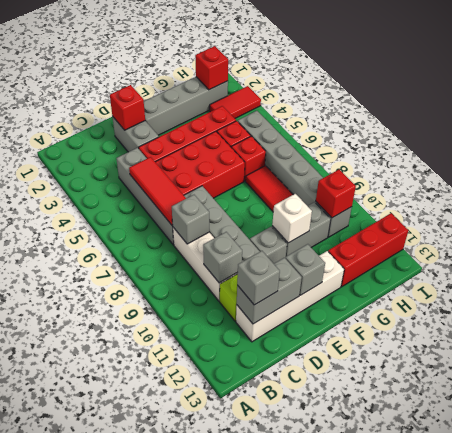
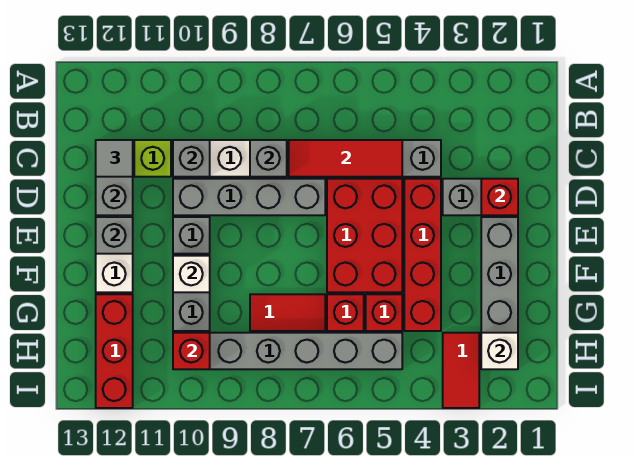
grey brick C12 level 3 -> grey tile C12 level 3
red brick H2 level 2 -> white brick H2 level 2

